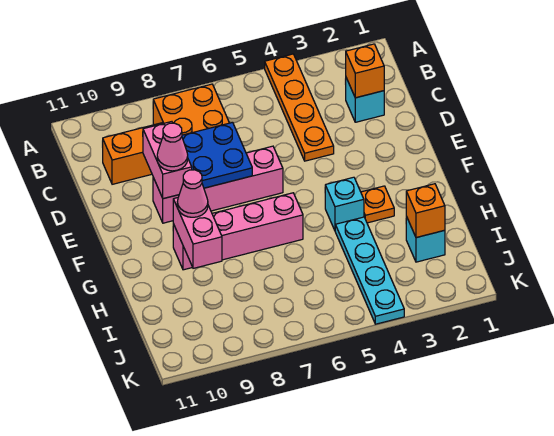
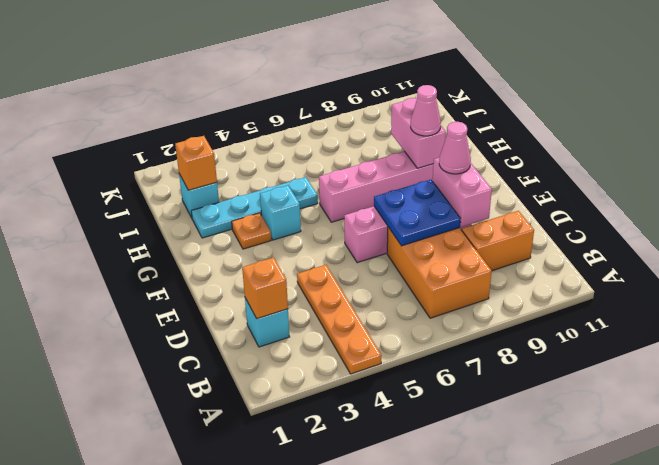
cyan plate H4:K4 level 1 -> cyan plate H2:H5 level 1

